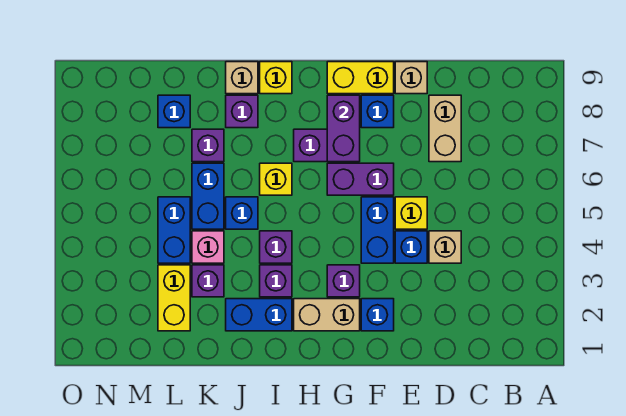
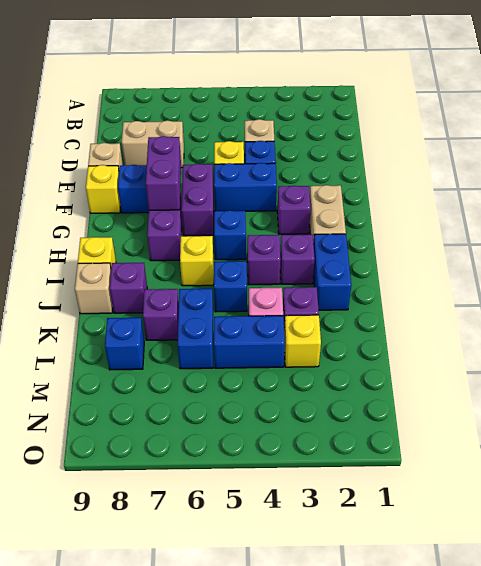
blue brick F2 level 1 -> blue brick H5 level 1
yellow brick F9:G9 level 1 -> yellow brick F9 level 1
purple brick G7:G8 level 2 -> purple brick F7:G7 level 2
blue brick K5:K6 level 1 -> blue brick K6:L6 level 1
yellow brick L2:L3 level 1 -> yellow brick L3 level 1

